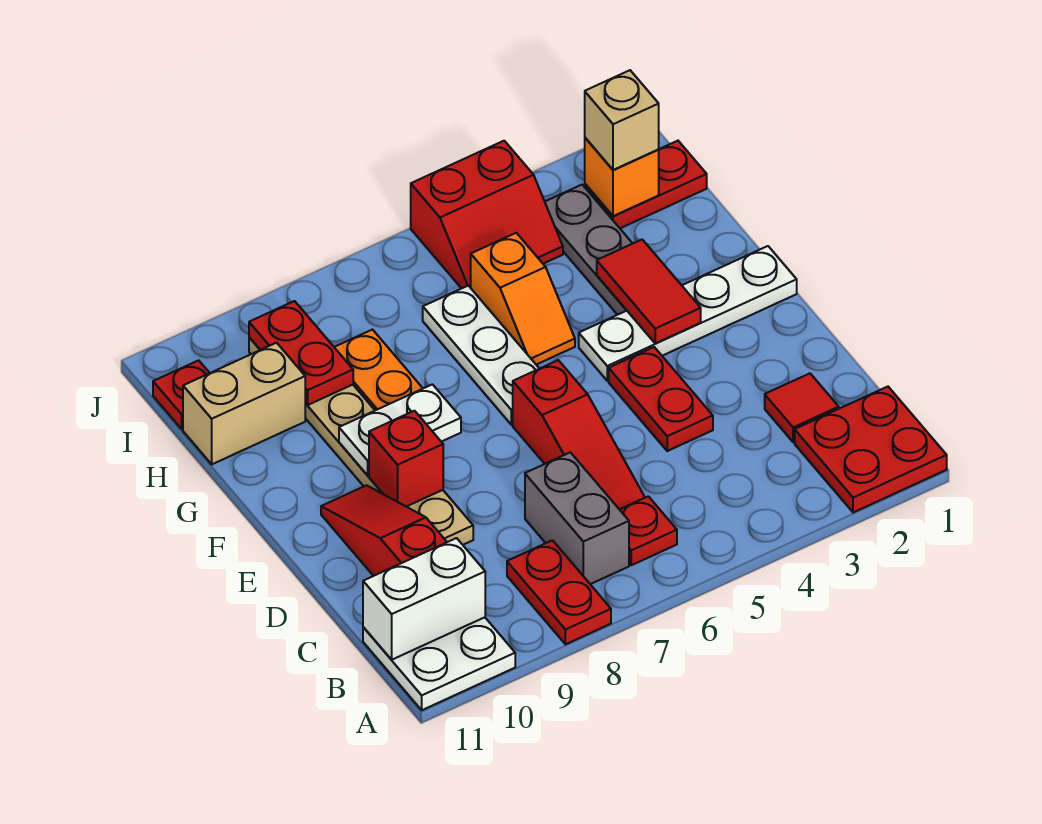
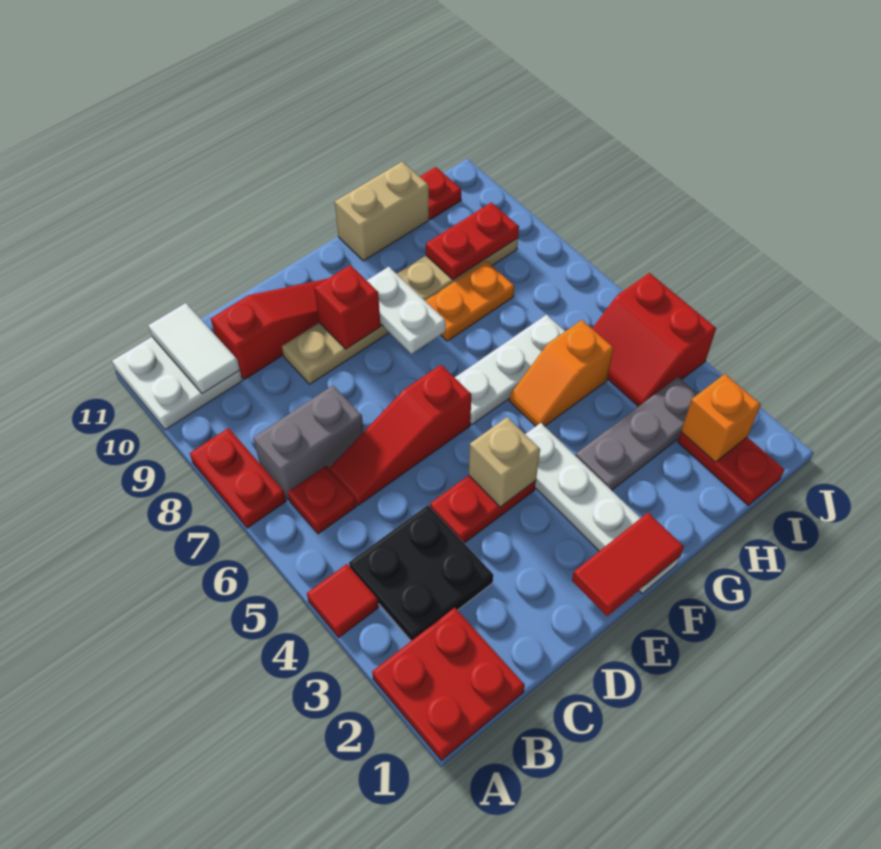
red plate A8:B8 level 1 -> red plate A7:A8 level 1
none -> black plate B3:C4 level 1
white brick B10:B11 level 2 -> white tile B10:B11 level 2
red tile C2 level 1 -> red tile A4 level 1
red tile F3:G3 level 2 -> red tile E1:F1 level 2
tan brick H10:H11 level 1 -> tan brick G11:H11 level 1
tan brick I2 level 3 -> tan brick E4 level 2

